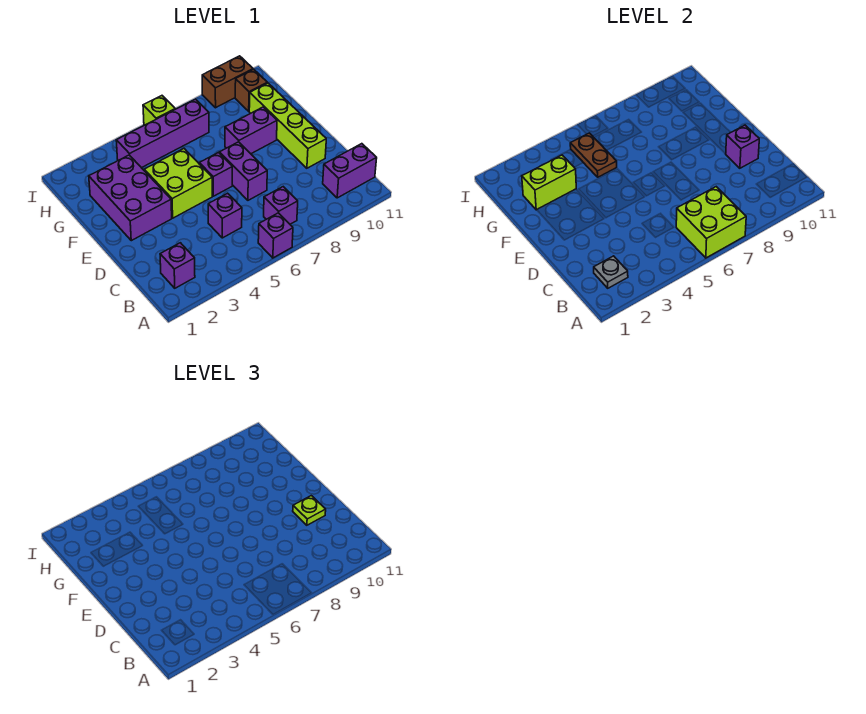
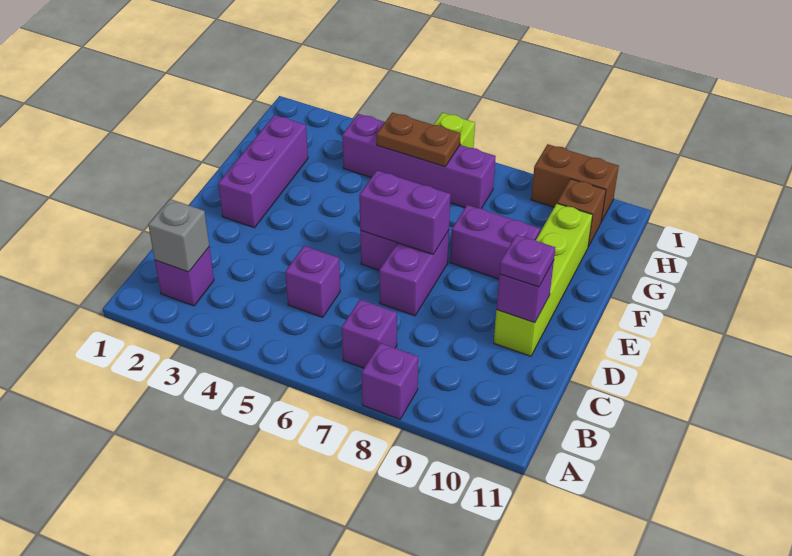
purple brick A6 level 1 -> purple brick A8 level 1
lime brick A6:B7 level 2 -> none
grey plate B2 level 2 -> grey brick B2 level 2
purple brick B10:B11 level 1 -> purple brick E6:E7 level 2
lime plate D10 level 3 -> purple plate D10 level 3
purple brick E2:G3 level 1 -> purple brick E2:G2 level 1
lime brick E4:F5 level 1 -> none
lime brick G2:G3 level 2 -> none
brown plate G5:H5 level 2 -> brown plate H5:H6 level 2

